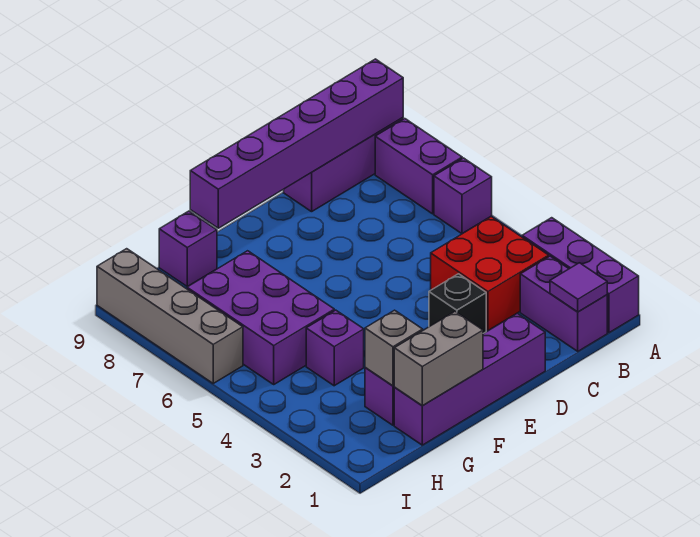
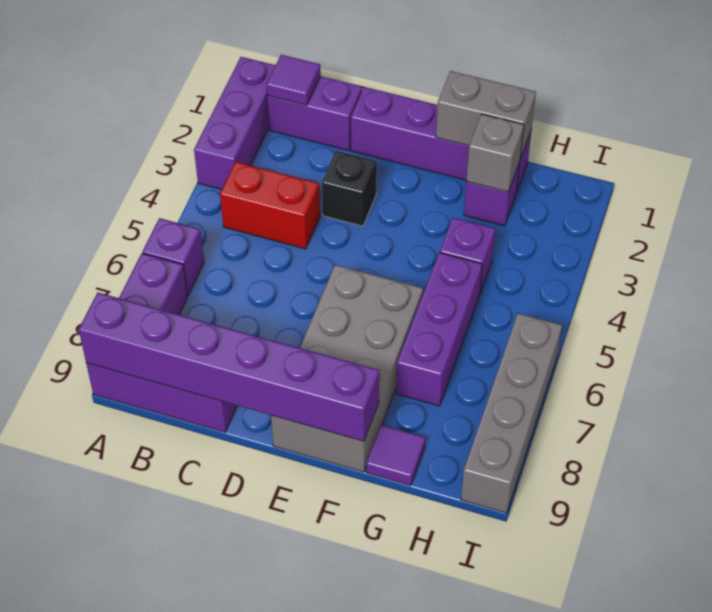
purple brick B1:B2 level 1 -> purple brick B1:C1 level 1
red brick B3:C4 level 1 -> red brick B4:C4 level 1
none -> grey brick E6:F9 level 1
purple brick G5:H7 level 1 -> purple brick G5:G7 level 1
purple brick G9 level 1 -> purple tile G9 level 1

